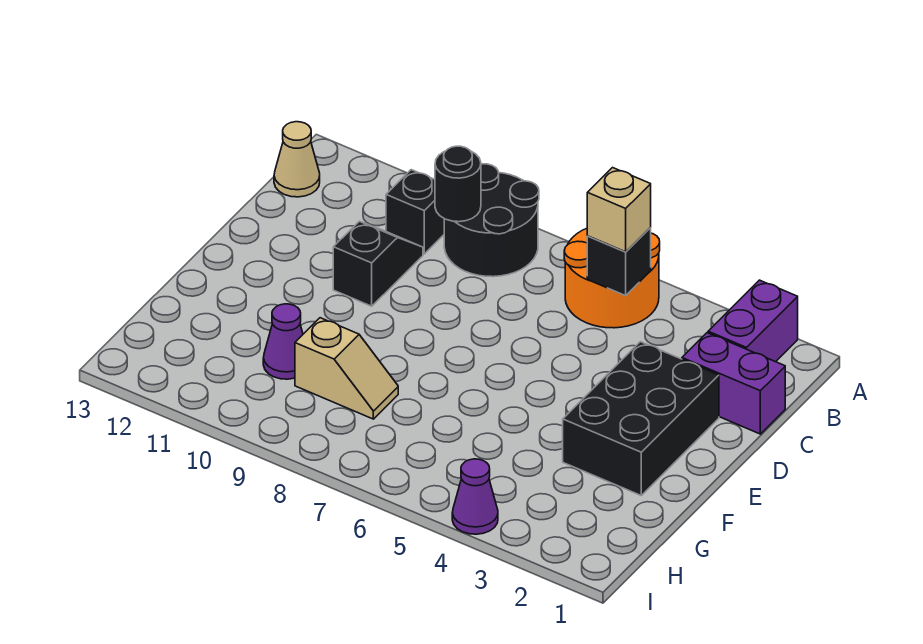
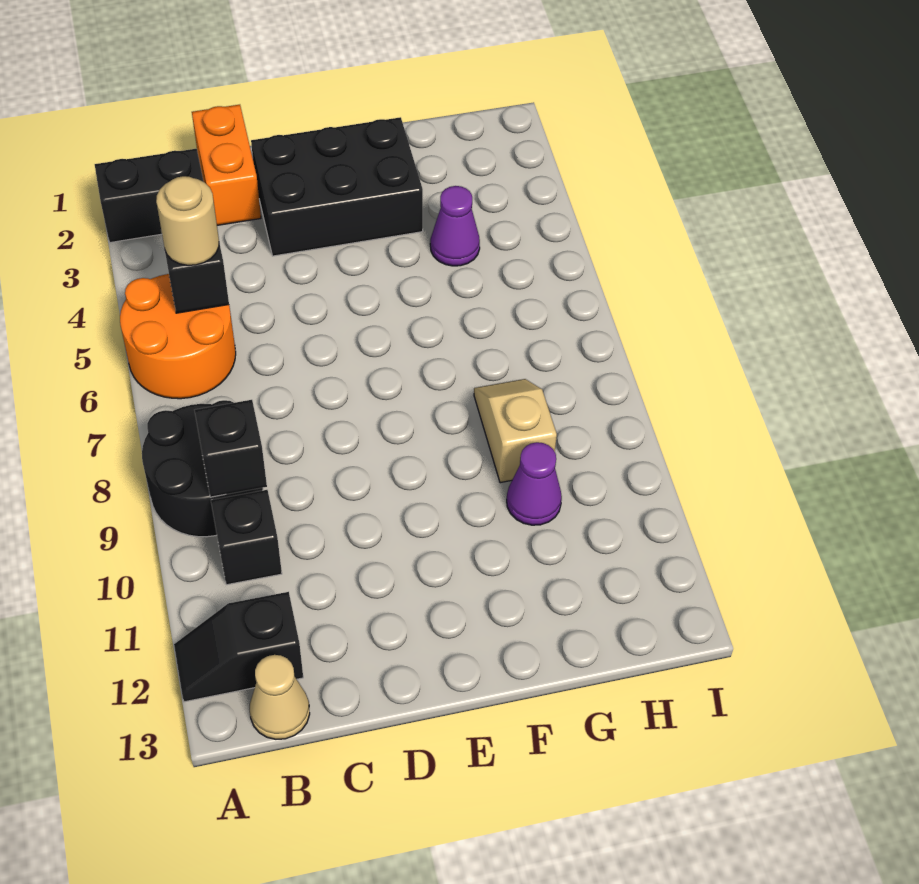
purple brick A2:B2 level 1 -> black brick A2:B2 level 1
tan brick B5 level 3 -> tan round brick B5 level 3
black round brick B9 level 2 -> black brick B9 level 2
purple brick C1:C2 level 1 -> orange brick C1:C2 level 1
black slope C10:D10 level 1 top D -> black slope A12:B12 level 1 top B
purple cone I4 level 1 -> purple cone G4 level 1

